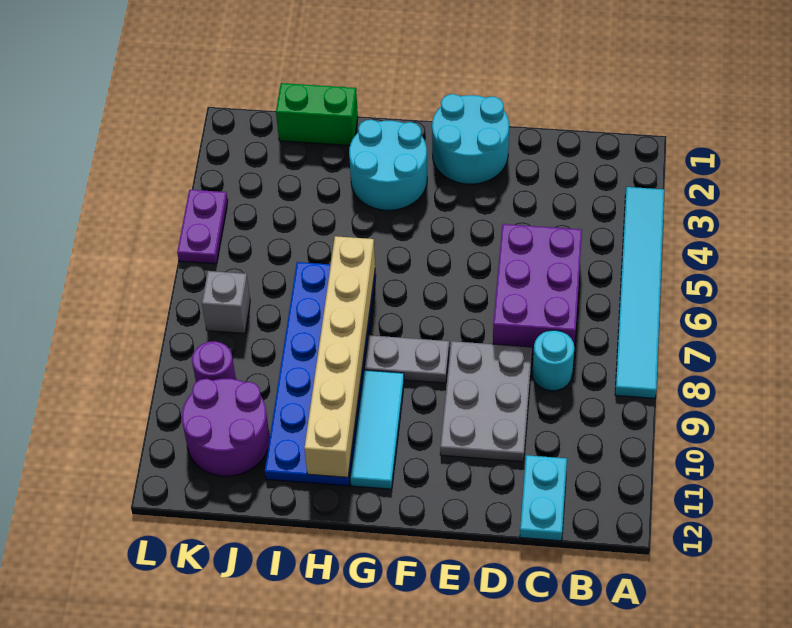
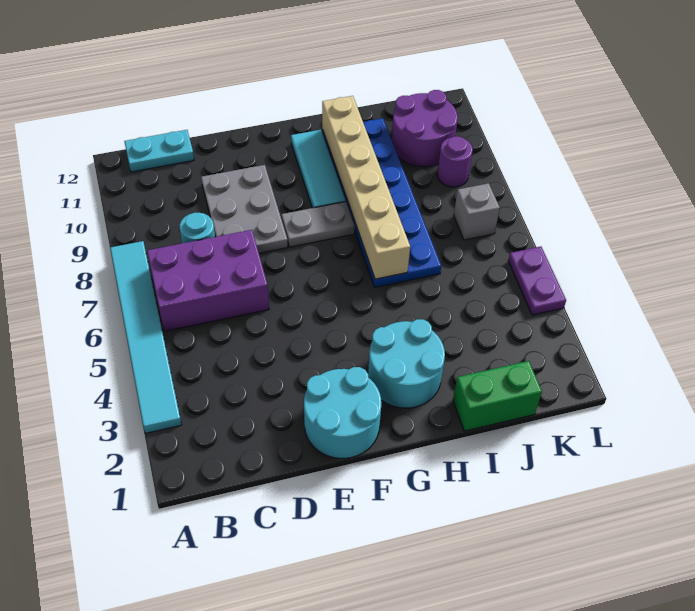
purple brick C5:D7 level 1 -> purple brick B6:D7 level 1
cyan plate C11:C12 level 1 -> cyan plate B12:C12 level 1

